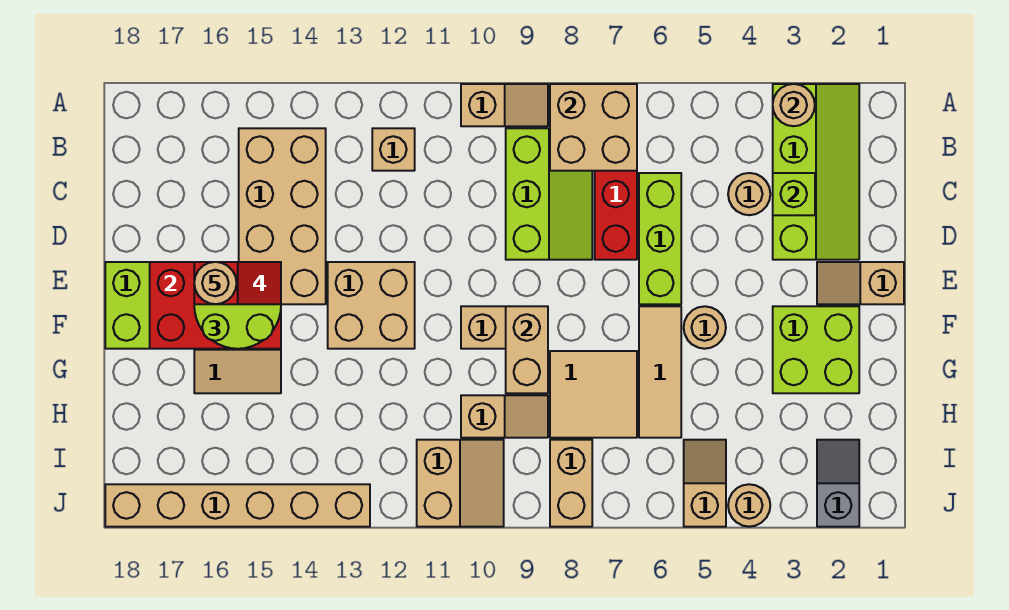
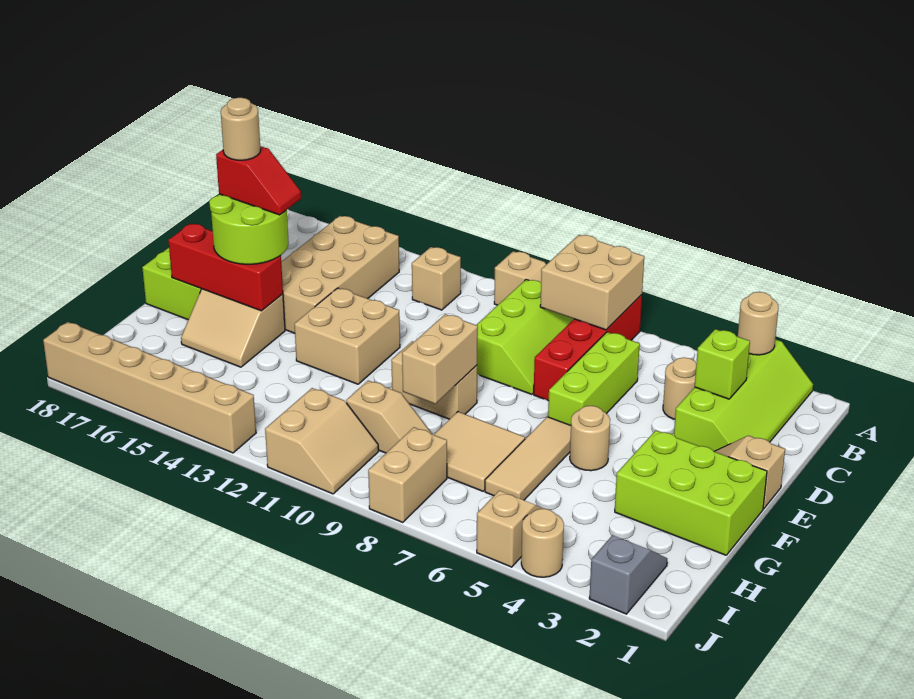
red brick E15:F17 level 2 -> red brick F15:F17 level 2
lime brick F2:G3 level 1 -> lime brick F1:G3 level 1

